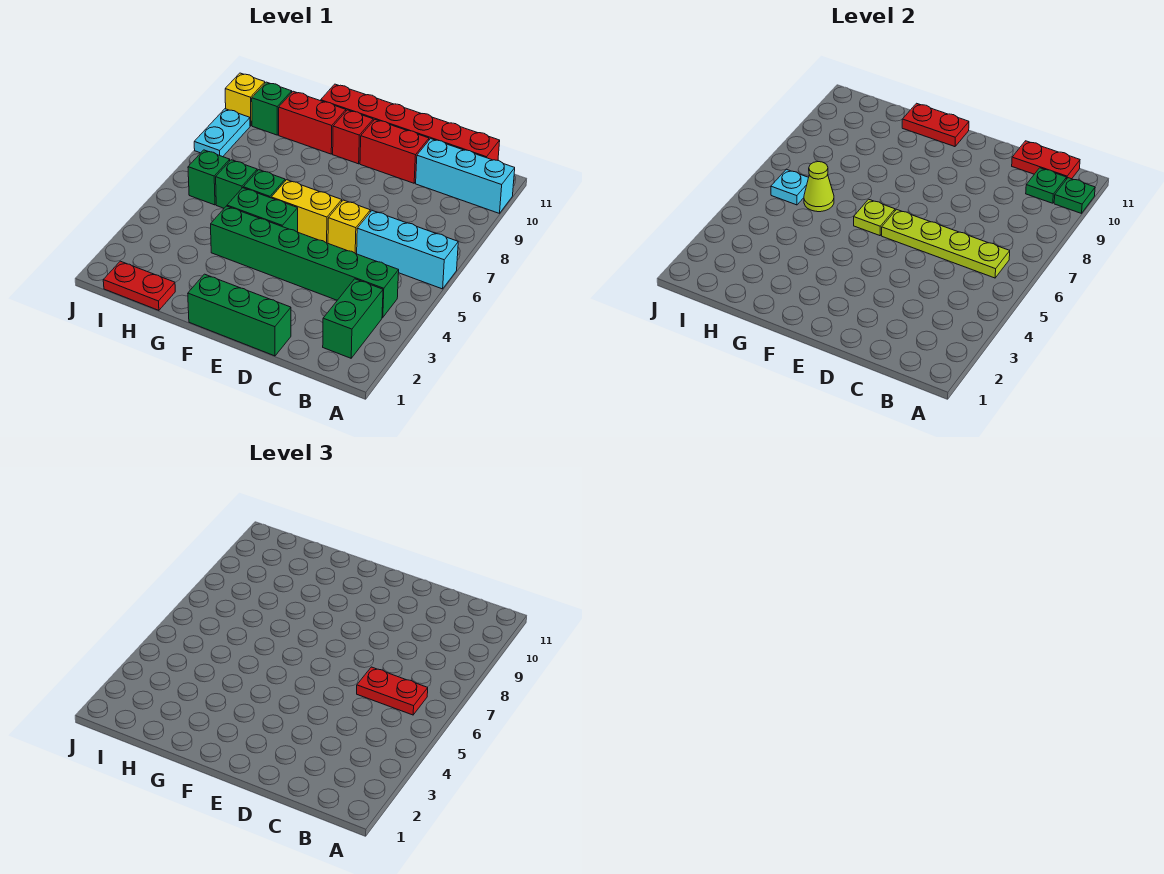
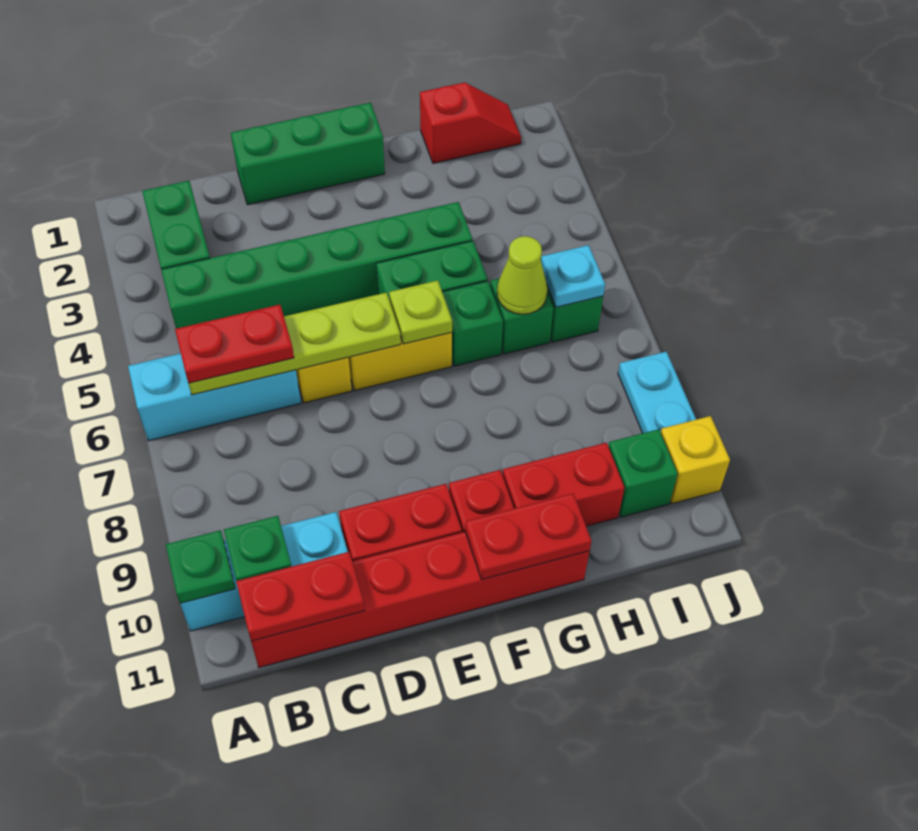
red plate H1:I1 level 1 -> red slope H1:I1 level 1 top H

